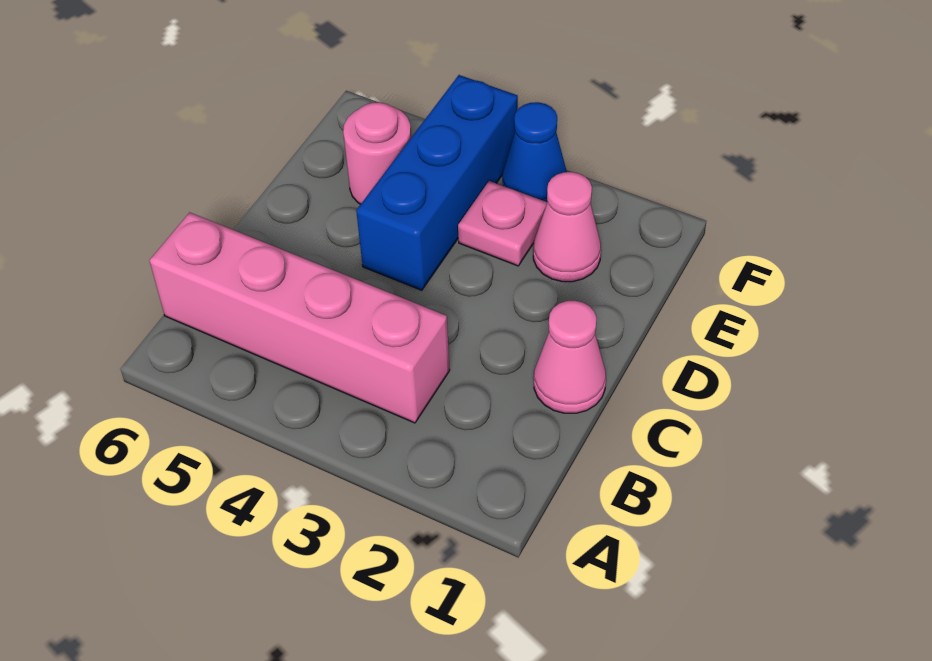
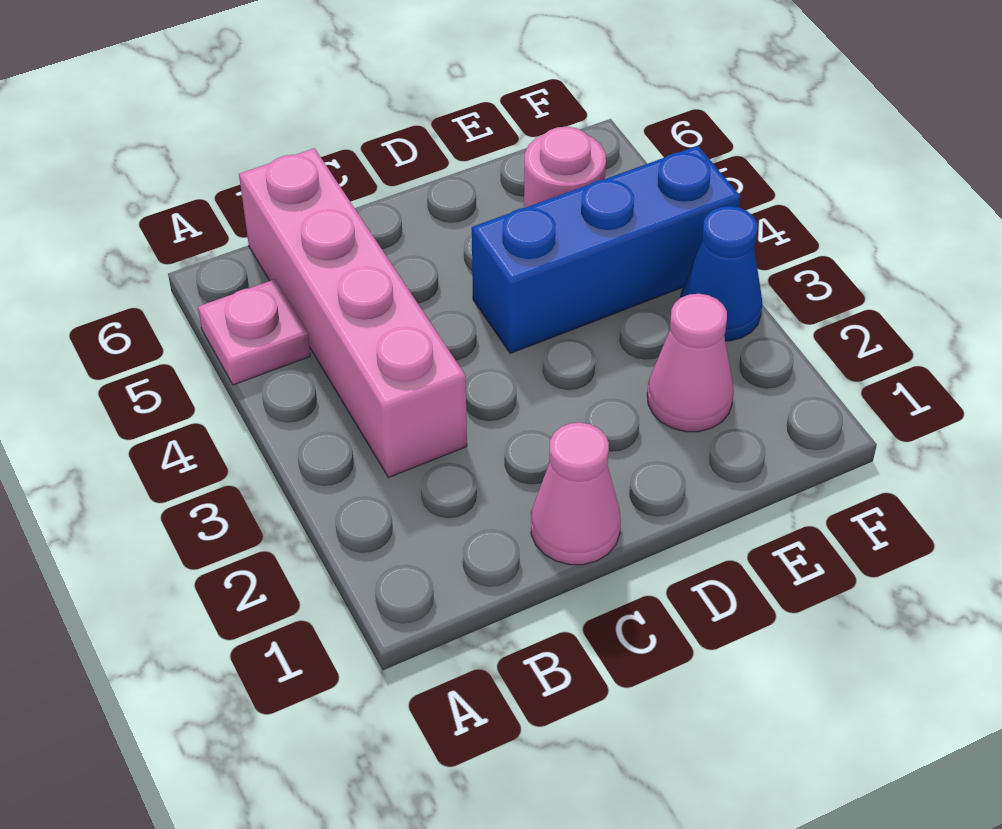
pink plate E3 level 1 -> pink plate A5 level 1

